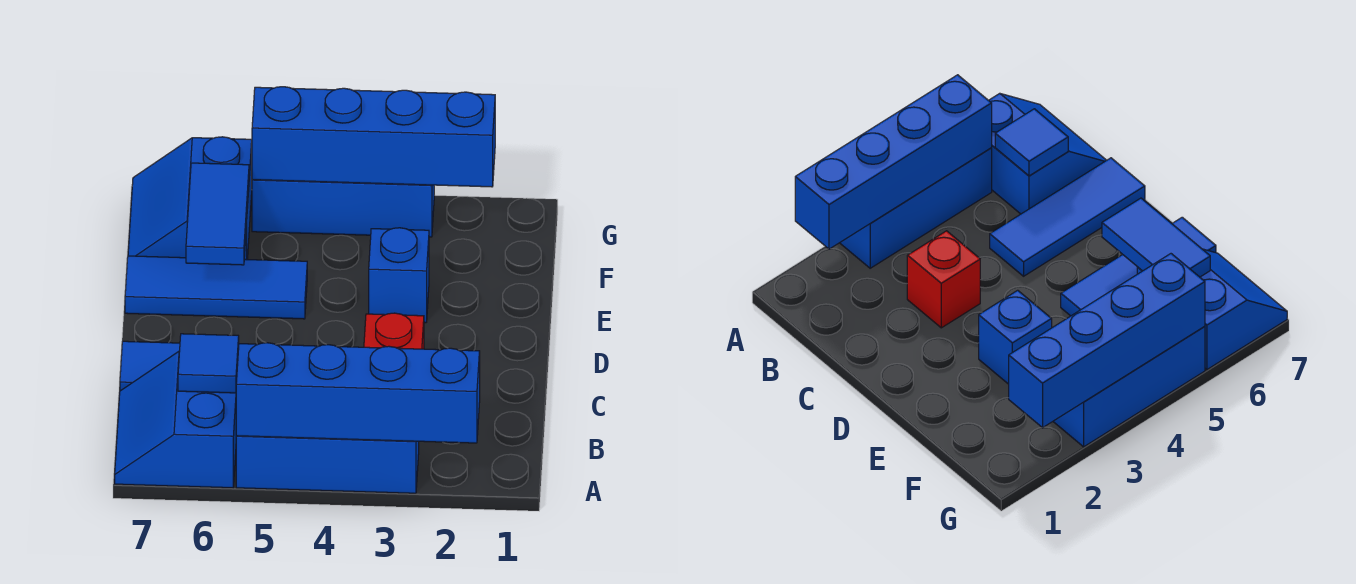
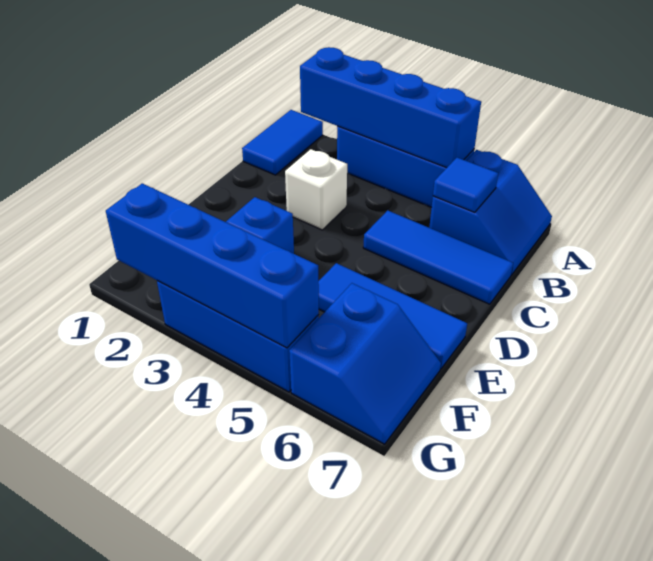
red brick C3 level 1 -> white brick C3 level 1
blue tile E6:F6 level 2 -> blue tile A1:B1 level 1

